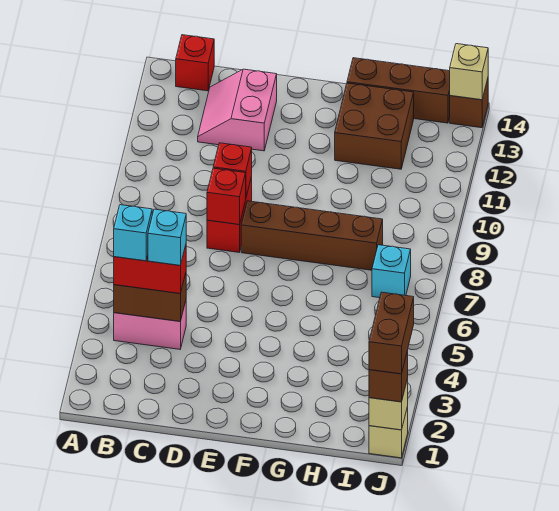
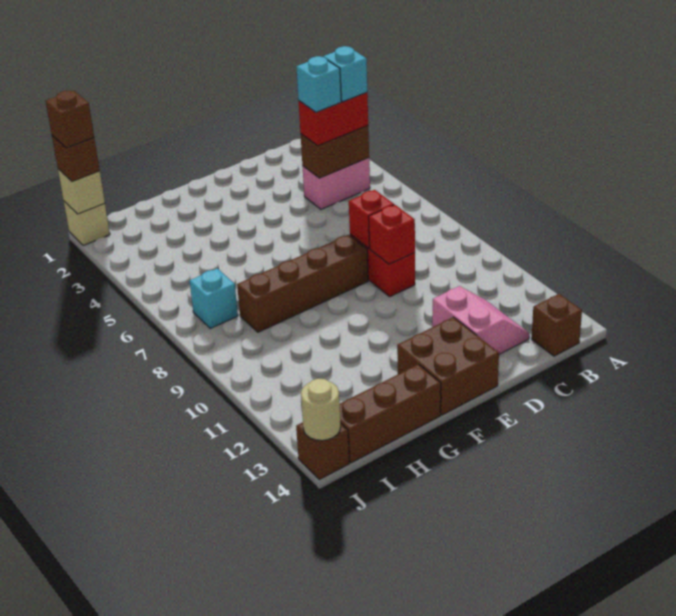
red brick B14 level 1 -> brown brick B14 level 1
brown brick G12:H13 level 1 -> brown brick E13:F14 level 1
brown brick J1:J2 level 4 -> brown brick J1 level 4
tan brick J14 level 2 -> tan round brick J14 level 2

